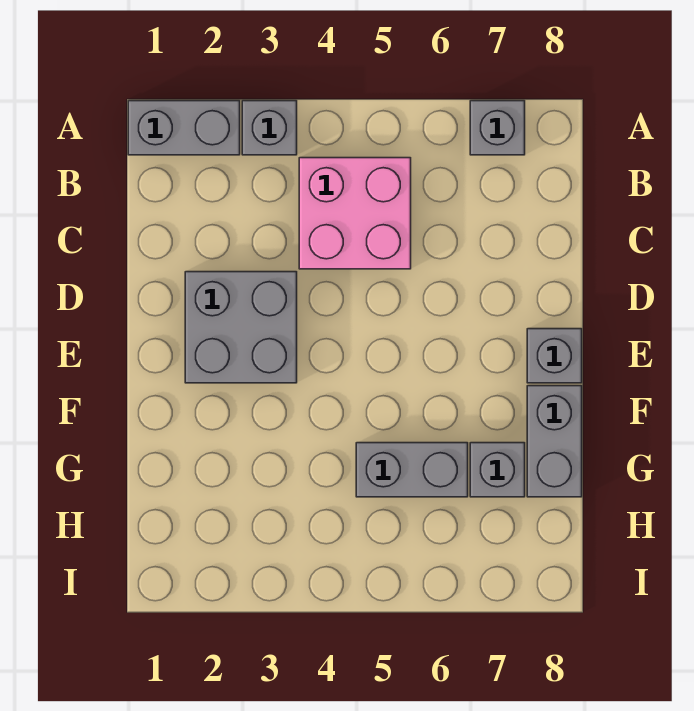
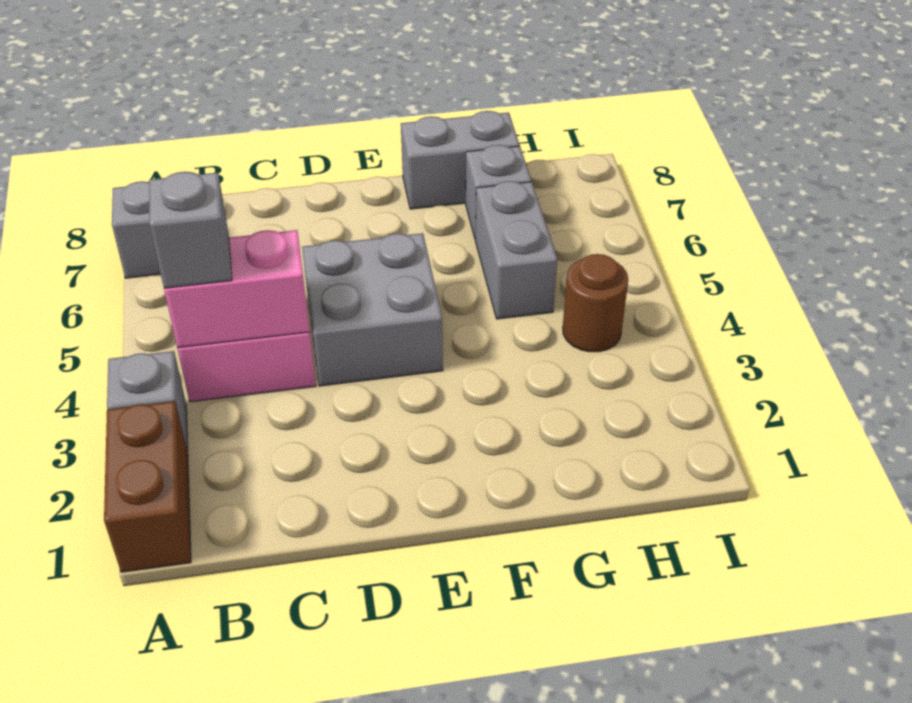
grey brick A1:A2 level 1 -> brown brick A1:A2 level 1
none -> pink brick B4:C4 level 2
grey brick D2:E3 level 1 -> grey brick D4:E5 level 1
grey brick E8 level 1 -> grey brick B4 level 3
none -> brown round brick H4 level 1

